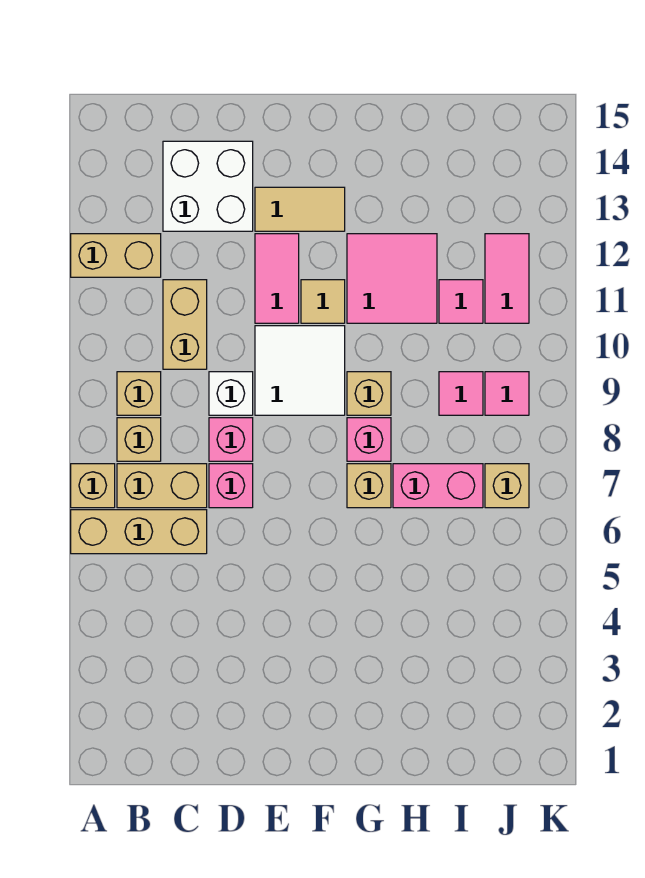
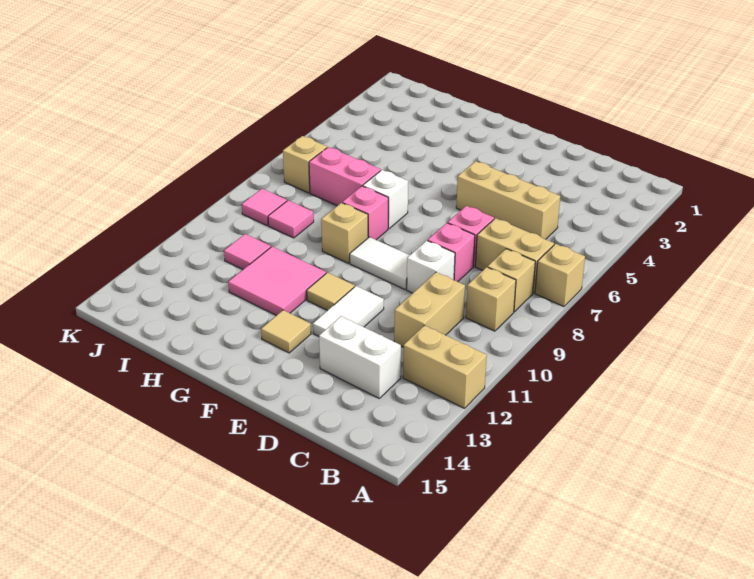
tan brick A6:C6 level 1 -> tan brick C5:E5 level 1
white brick C13:D14 level 1 -> white brick C13:D13 level 1
white tile E9:F10 level 1 -> white tile E9:F9 level 1
pink tile E11:E12 level 1 -> white tile E11:E12 level 1
tan tile E13:F13 level 1 -> tan tile F13 level 1
tan brick G7 level 1 -> white brick G7 level 1
pink tile J11:J12 level 1 -> none

